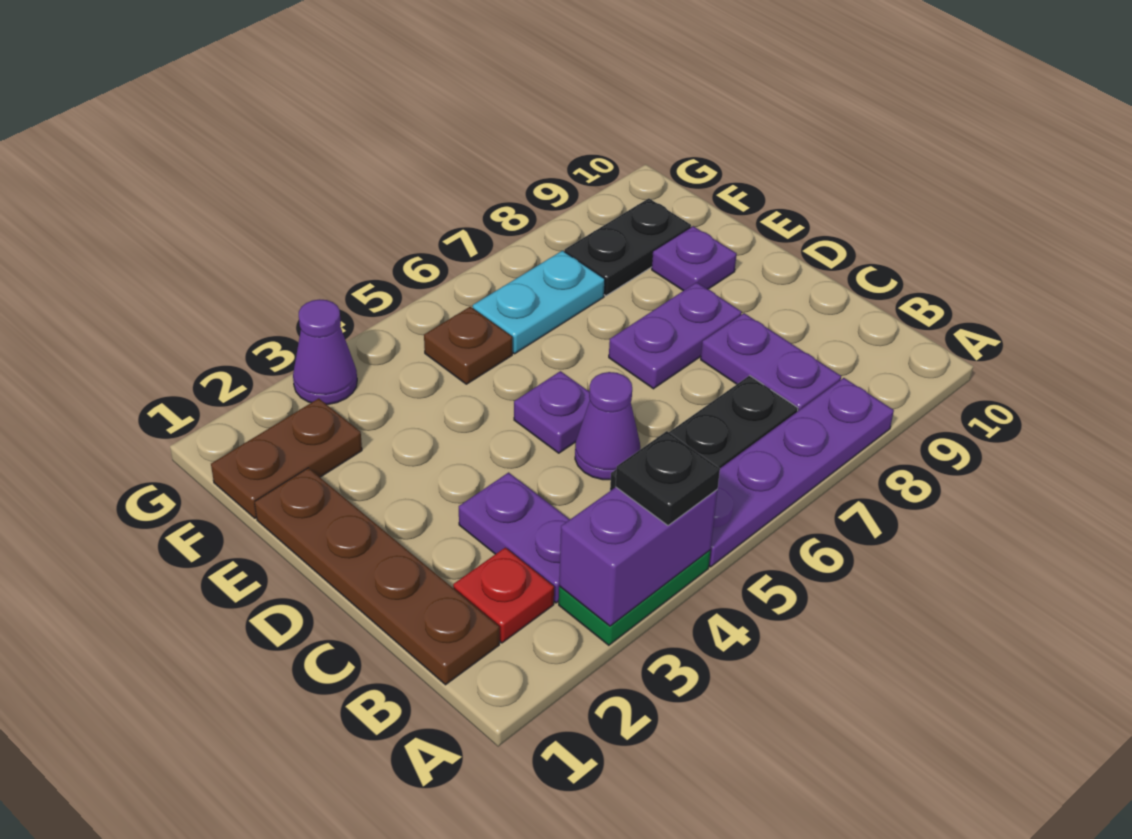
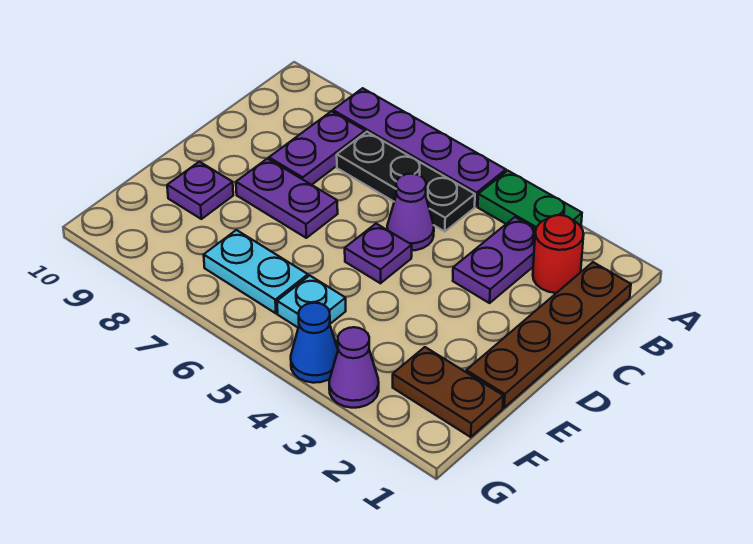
purple brick A3:A4 level 2 -> none
black plate A4 level 3 -> none
red plate B2 level 1 -> red round brick B2 level 1
brown plate F5 level 1 -> cyan plate F5 level 1
black plate F8:F9 level 1 -> none
none -> blue cone G4 level 1

